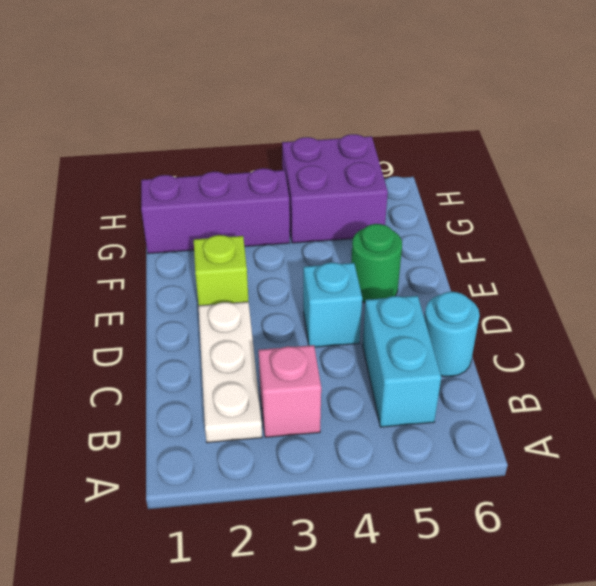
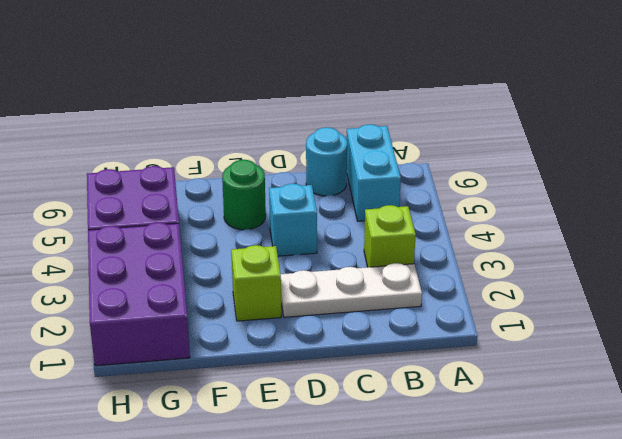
pink brick B3 level 1 -> lime brick B3 level 1
cyan brick B5:C5 level 1 -> cyan brick B5:B6 level 1
purple brick G1:G3 level 1 -> purple brick G1:H3 level 1

